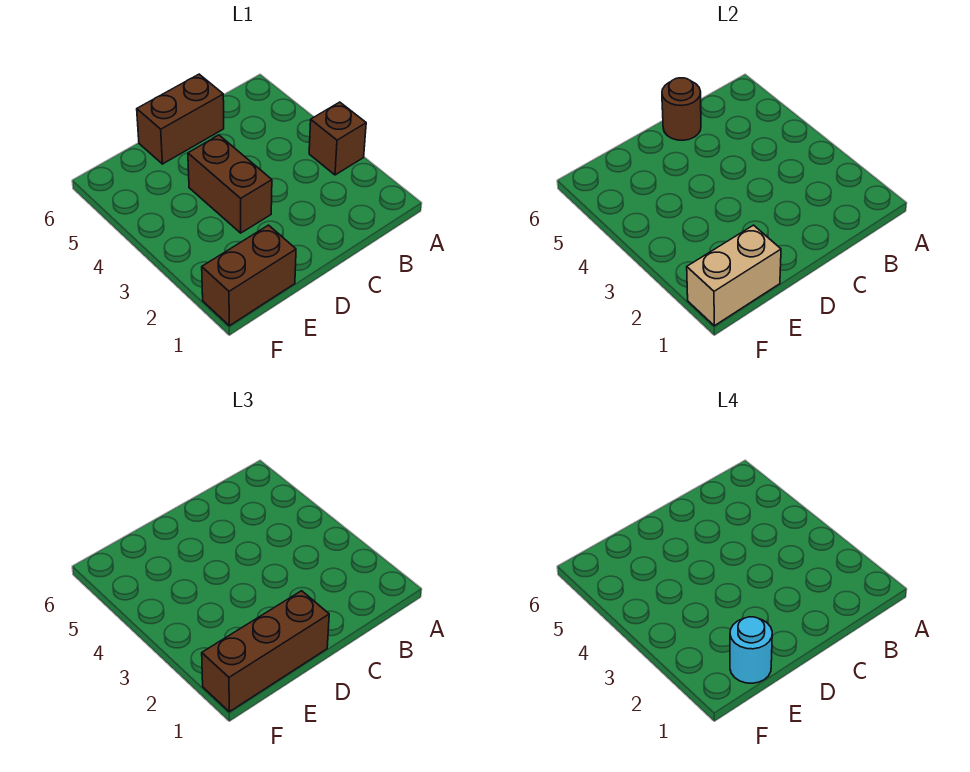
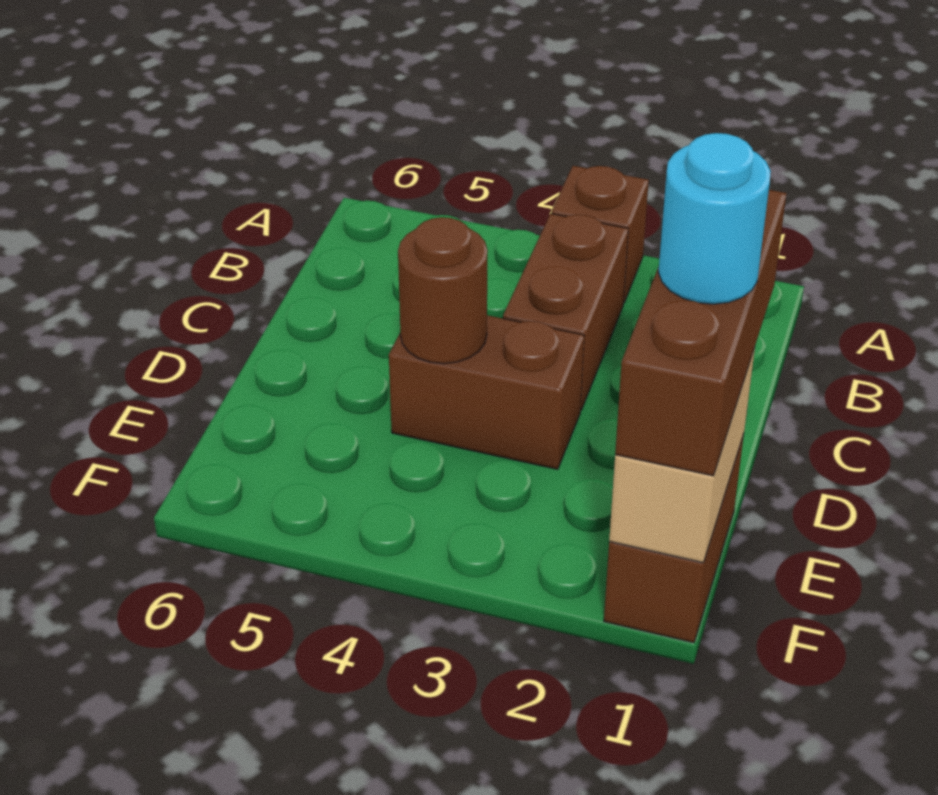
brown brick C6:D6 level 1 -> brown brick B3:C3 level 1
brown round brick C6 level 2 -> brown round brick D4 level 2

